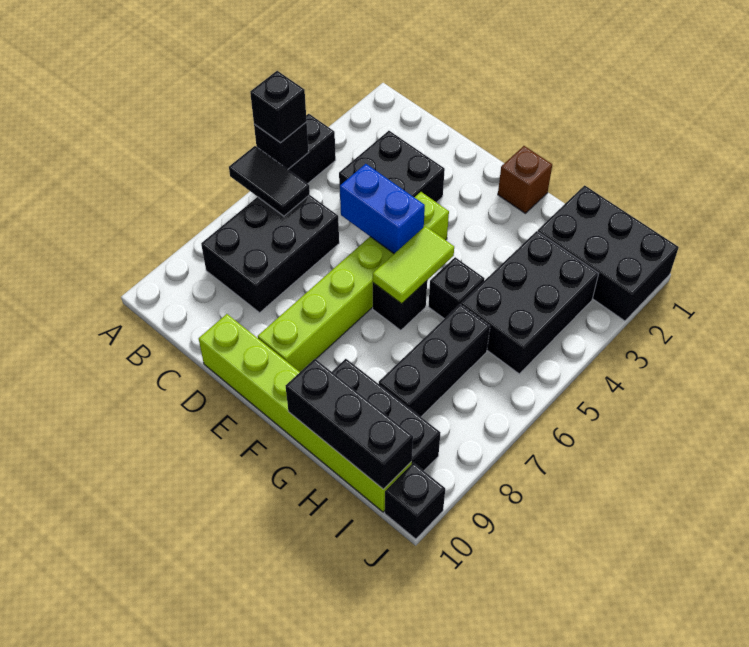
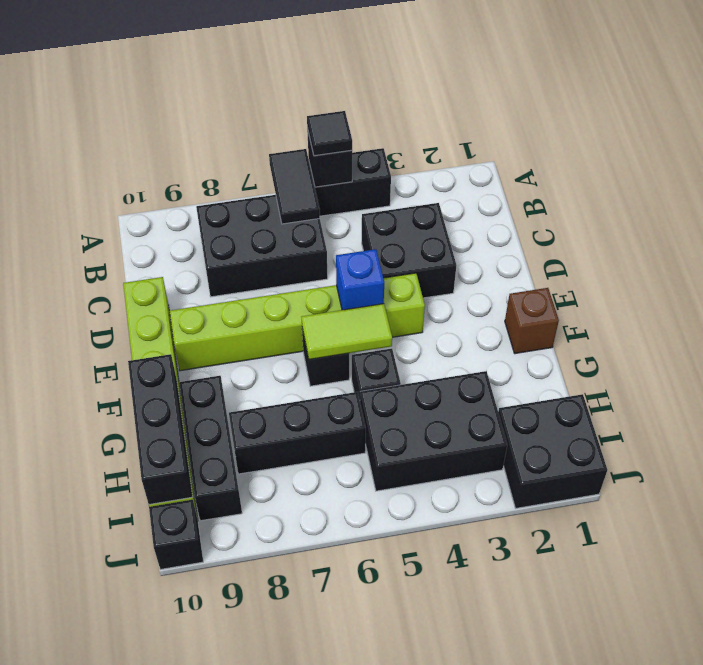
black brick A5 level 3 -> black tile A5 level 3
blue brick D5:E5 level 2 -> blue brick E5 level 2
black brick H1:J2 level 1 -> black brick I1:J2 level 1

